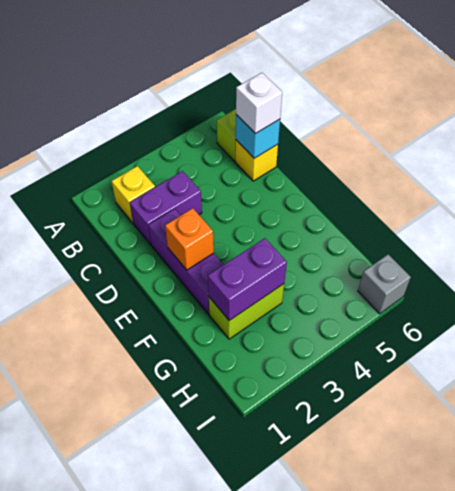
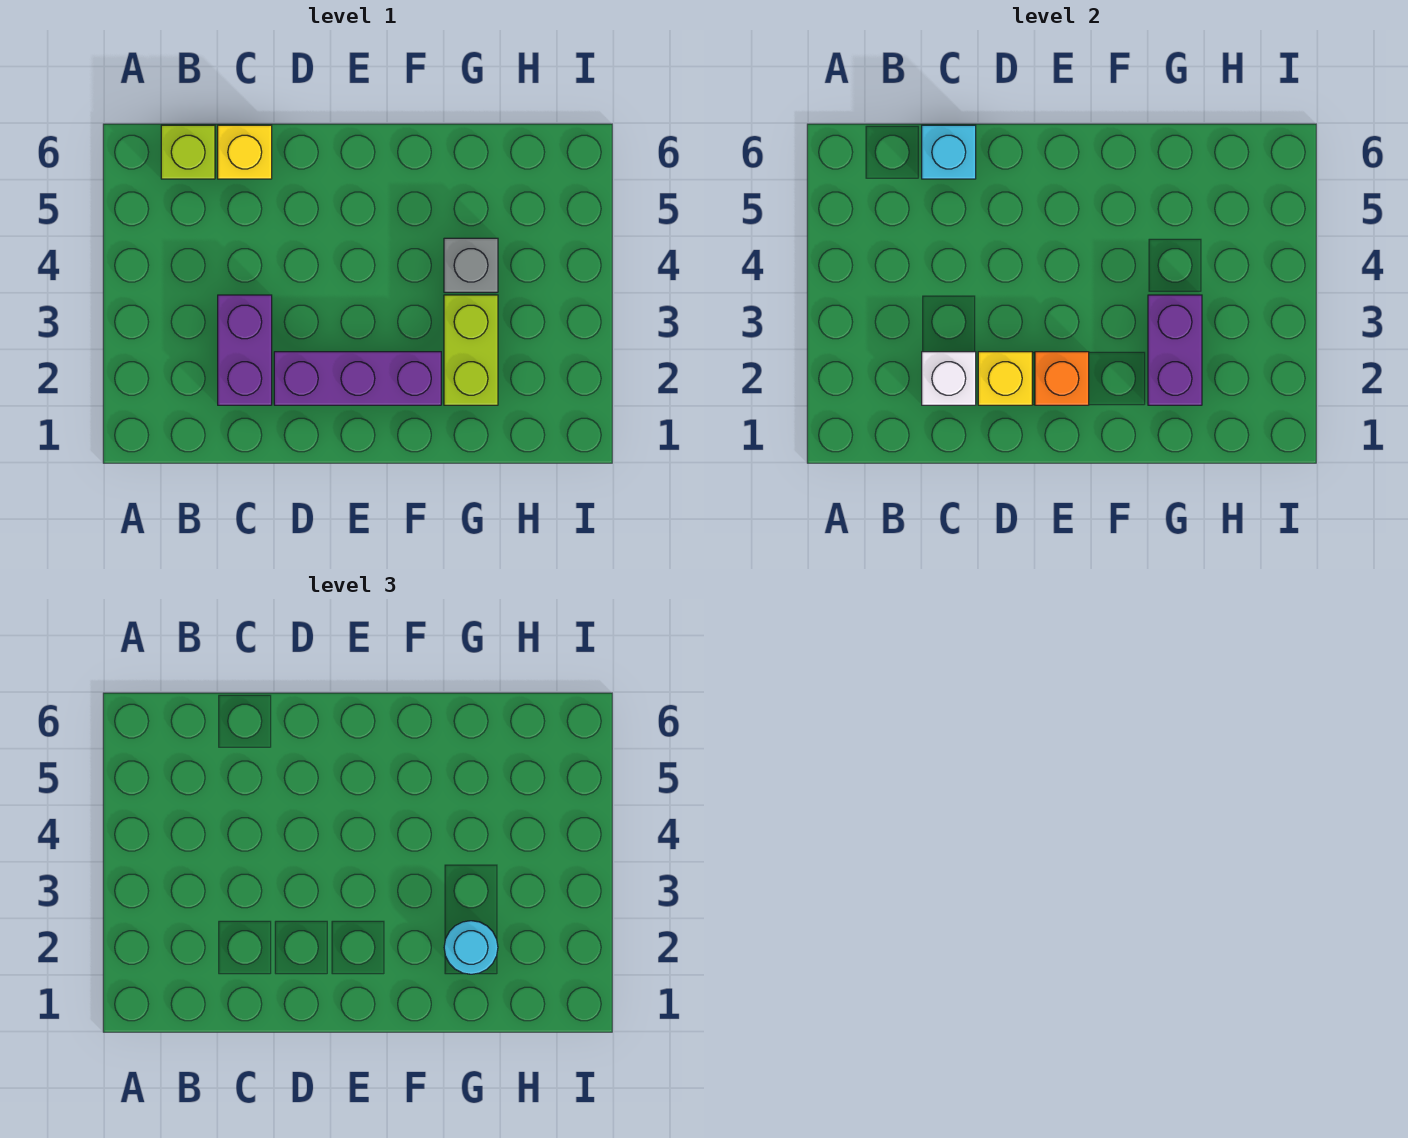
yellow brick B2 level 1 -> yellow brick D2 level 2
white brick C6 level 3 -> white brick C2 level 2
none -> cyan round brick G2 level 3
grey brick I6 level 1 -> grey brick G4 level 1

